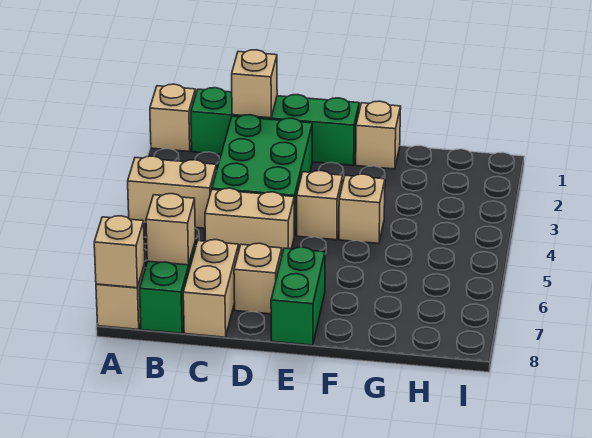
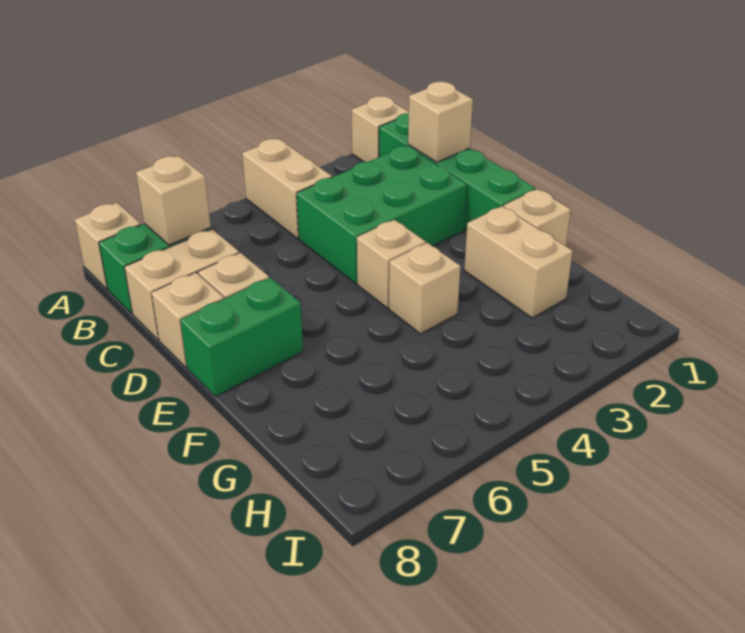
tan brick A8 level 2 -> tan brick D8 level 1
tan brick C5:D5 level 1 -> tan brick F2:G2 level 1

